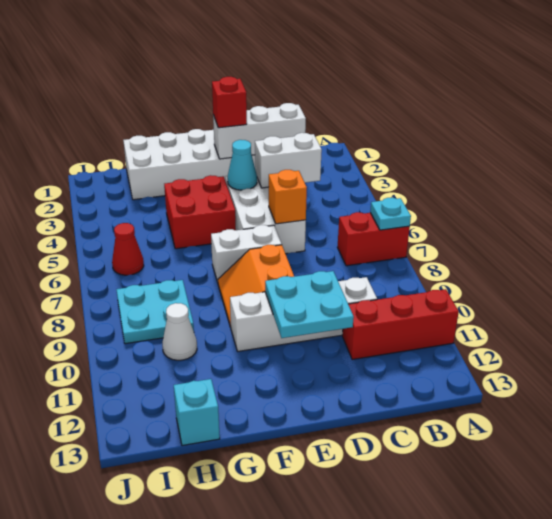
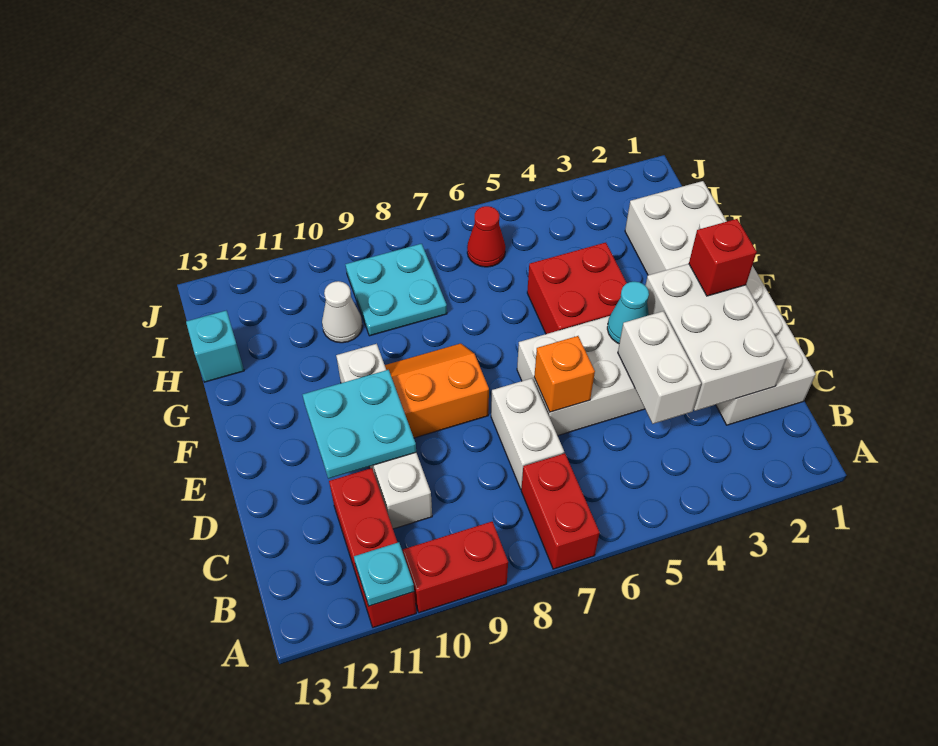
cyan plate A7 level 2 -> cyan plate A11 level 2
none -> red brick A9:A10 level 1
white brick C2:E2 level 2 -> white brick C2:E3 level 2
white brick E7:F7 level 1 -> white brick C7:D7 level 1

